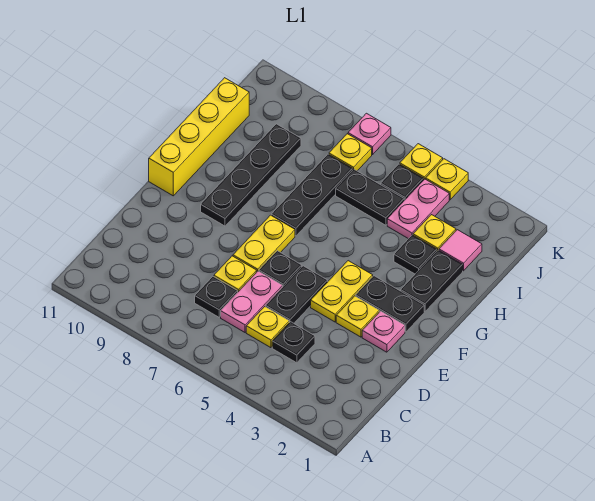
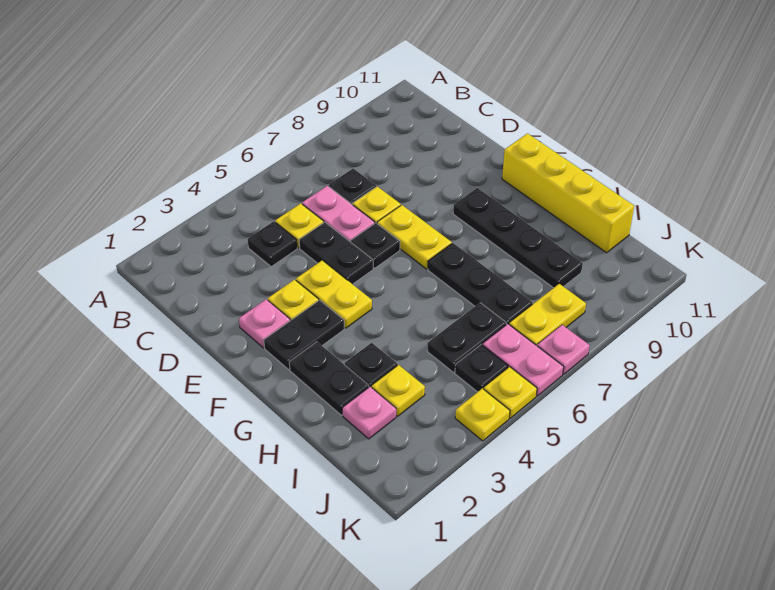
pink tile I2 level 1 -> pink plate I2 level 1
pink plate I4:J4 level 1 -> pink plate J6:K6 level 1
yellow plate J7 level 1 -> yellow plate J7:J8 level 1

